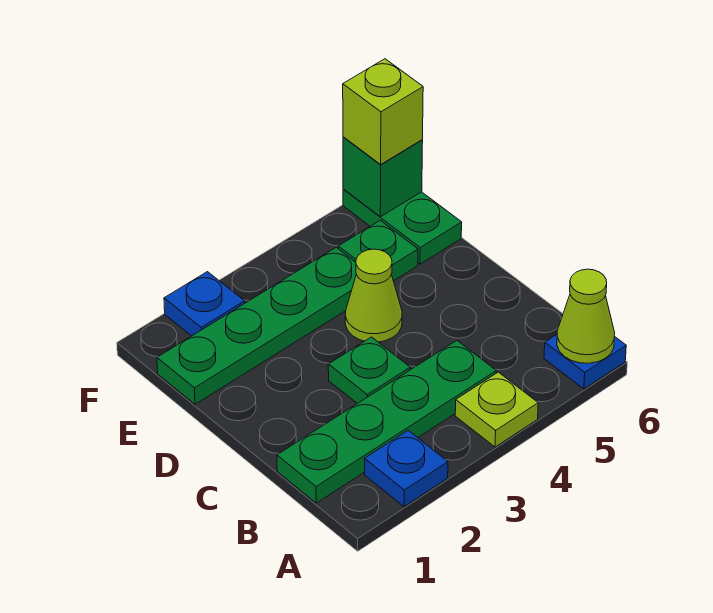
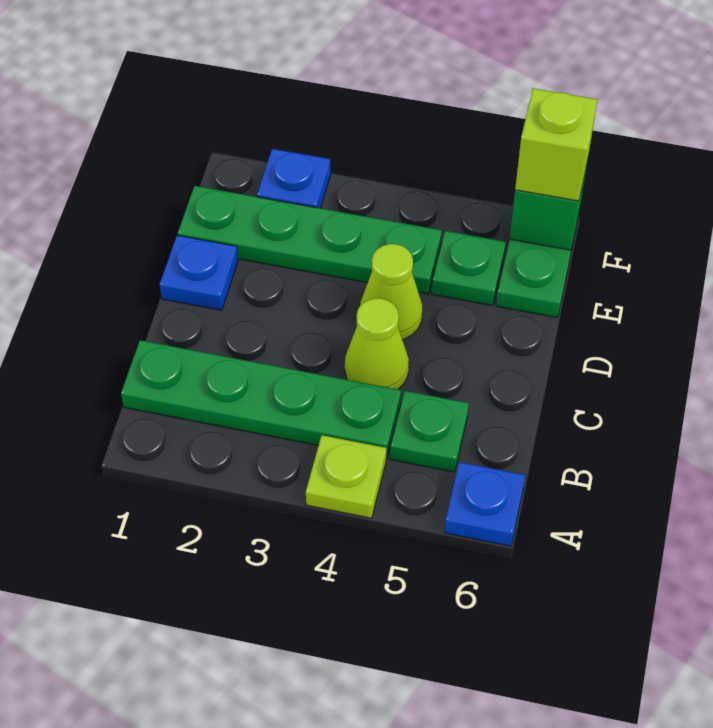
blue plate A2 level 1 -> blue plate D1 level 1
lime cone A6 level 2 -> lime cone C4 level 1
green plate C3 level 1 -> green plate B5 level 1

